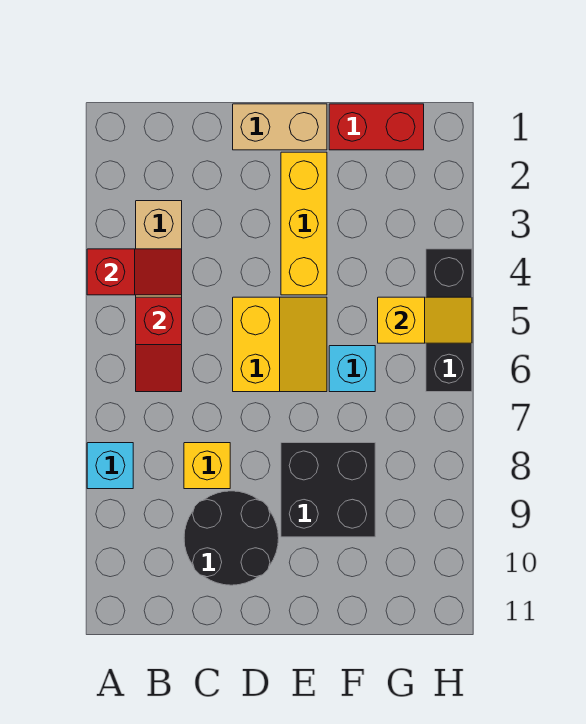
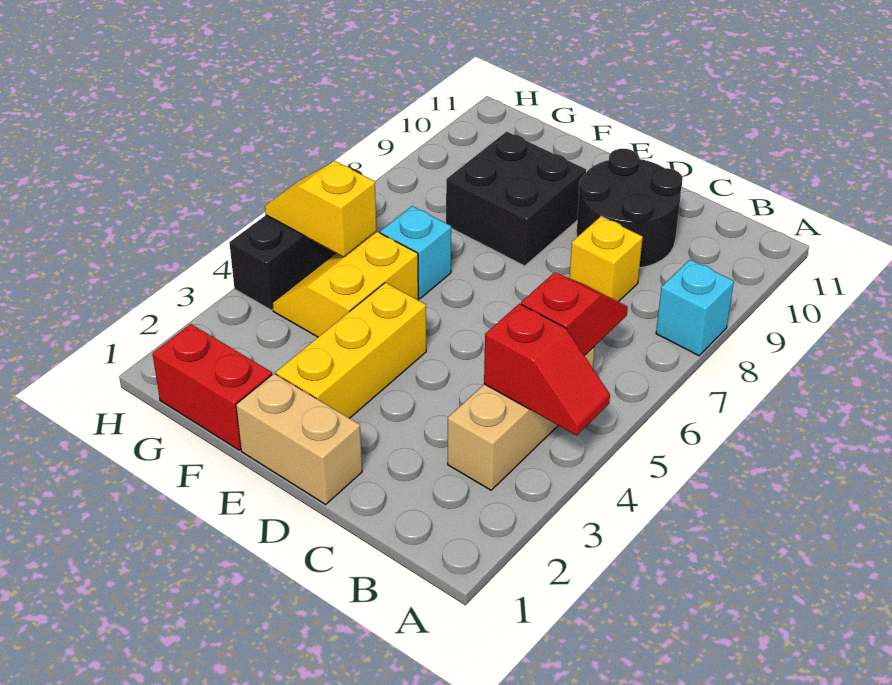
red slope A4:B4 level 2 top A -> red slope A4:B4 level 2 top B
yellow slope D5:E6 level 1 top D -> yellow slope F4:G5 level 1 top F

